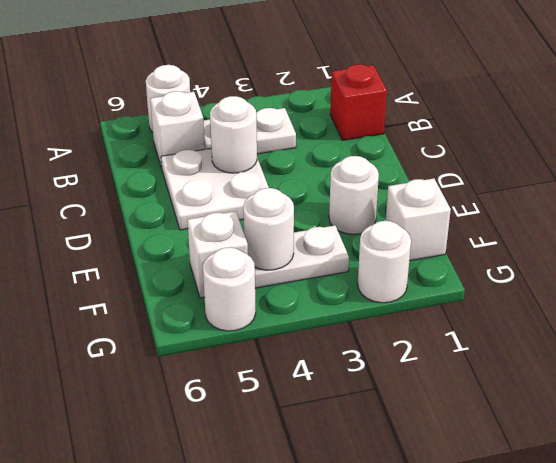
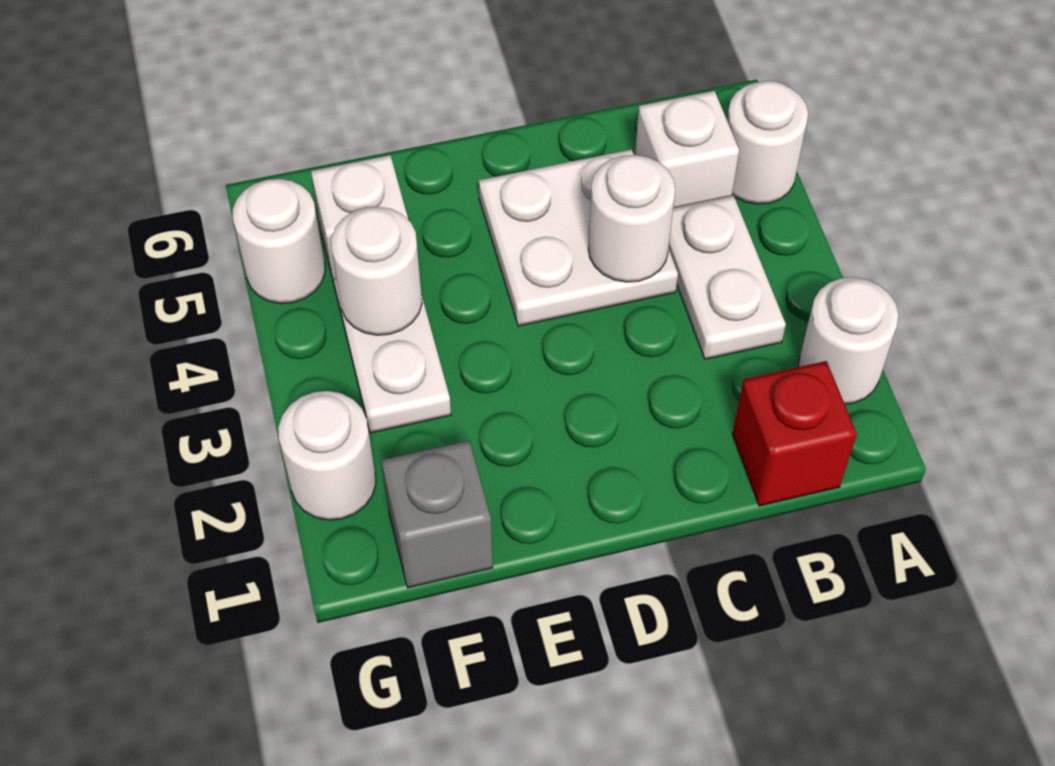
white round brick E2 level 1 -> white round brick A2 level 1
white brick F1 level 1 -> grey brick F1 level 1

